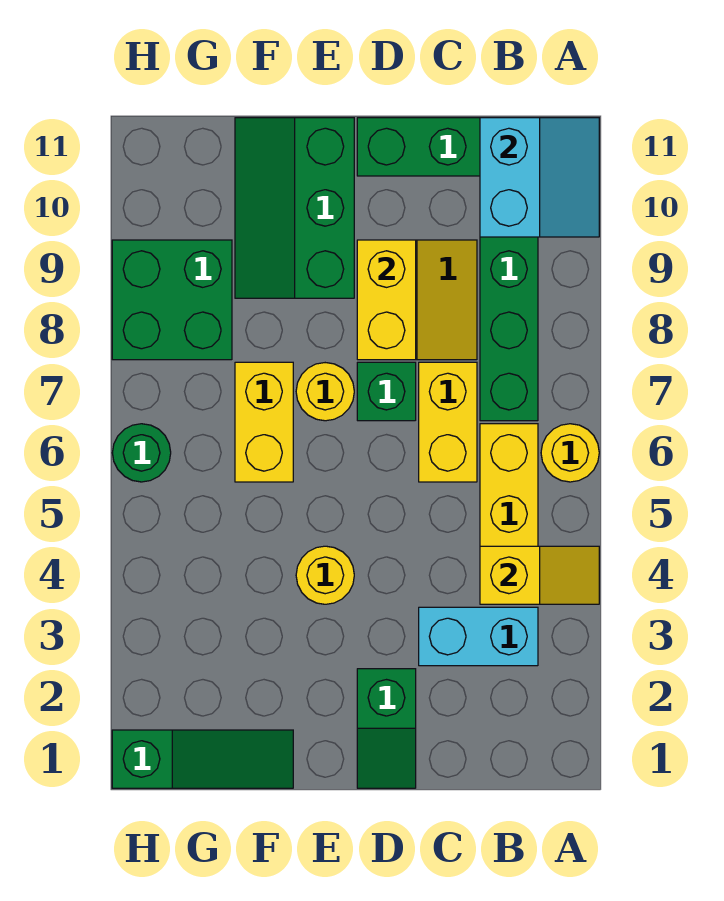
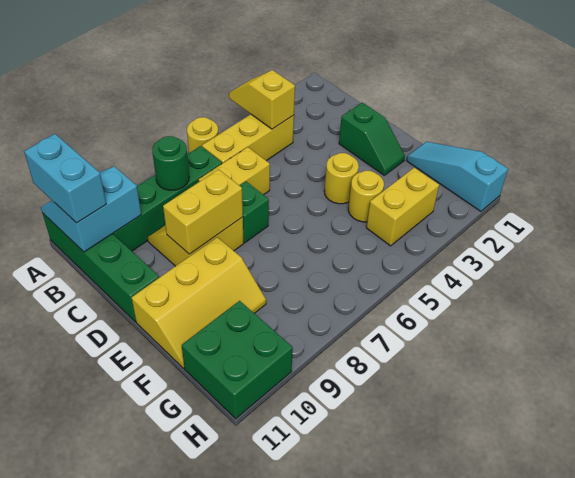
cyan brick B3:C3 level 1 -> cyan brick A11:B11 level 3
green slope D1:D2 level 1 top 2 -> green slope D2:E2 level 1 top D
yellow round brick E7 level 1 -> yellow round brick F4 level 1
green slope E9:F11 level 1 top E -> yellow slope E9:F11 level 1 top E
green slope F1:H1 level 1 top H -> cyan slope F1:H1 level 1 top H
yellow brick F6:F7 level 1 -> yellow brick G3:G4 level 1
green brick G8:H9 level 1 -> green brick G10:H11 level 1
green round brick H6 level 1 -> green round brick B8 level 2

